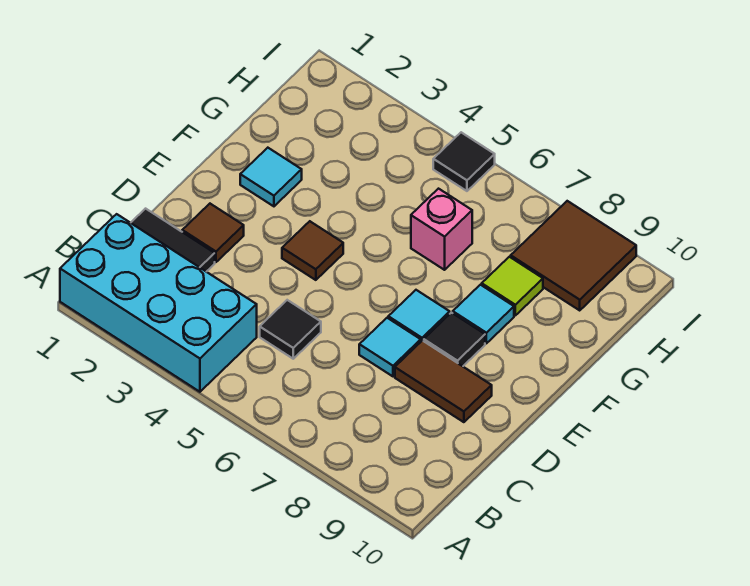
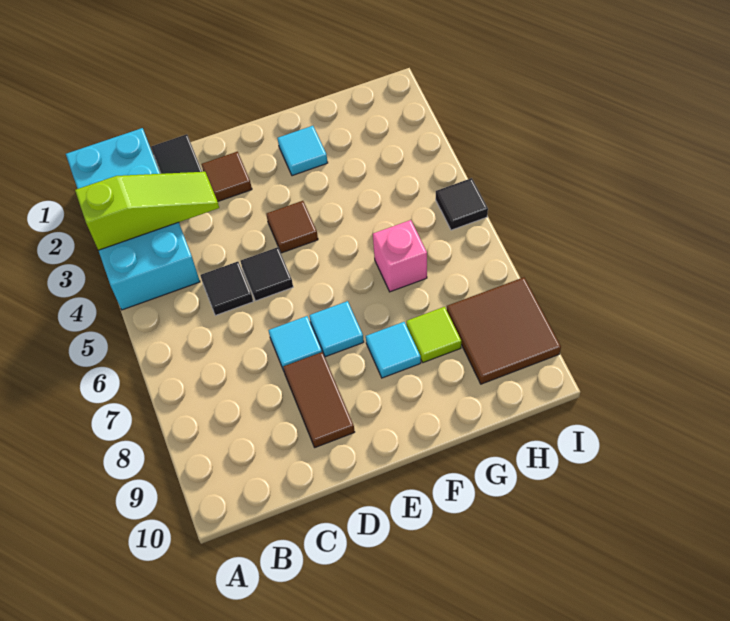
none -> lime slope A3:C3 level 2 top A
black tile E8 level 1 -> black tile D5 level 1

